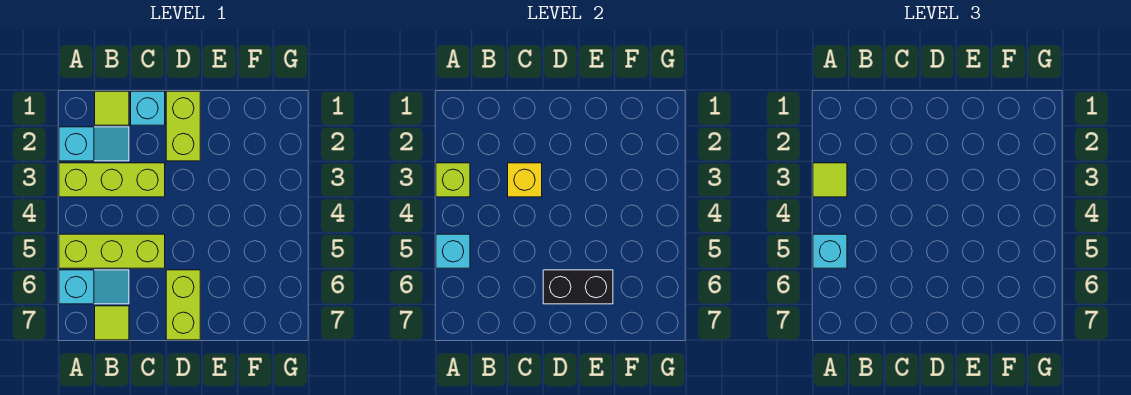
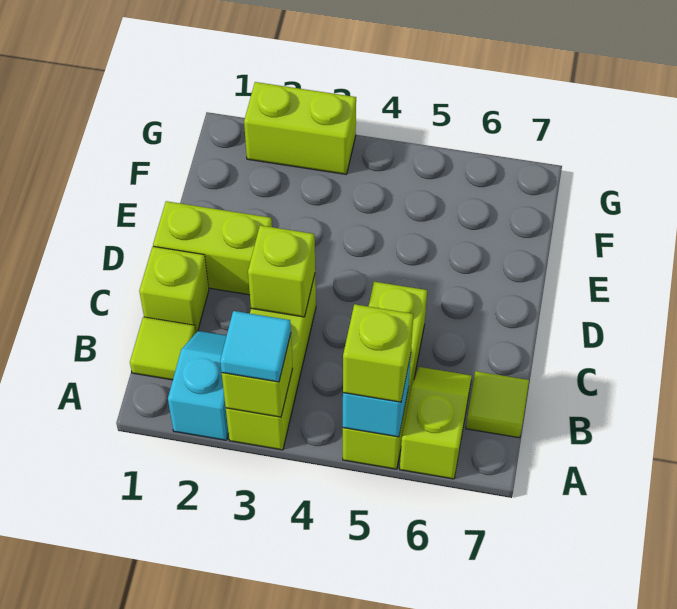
lime tile A3 level 3 -> cyan tile A3 level 3
cyan brick A5 level 3 -> lime brick A5 level 3
cyan slope A6:B6 level 1 top A -> lime slope A6:B6 level 1 top A
cyan brick C1 level 1 -> lime brick C1 level 1
yellow brick C3 level 2 -> lime brick C3 level 2
lime brick D6:D7 level 1 -> lime brick G2:G3 level 1
black brick D6:E6 level 2 -> none

